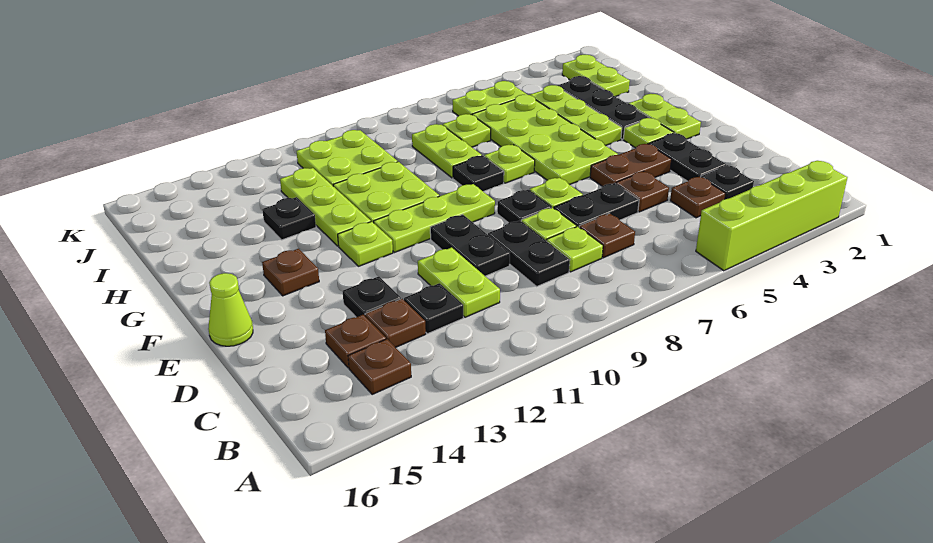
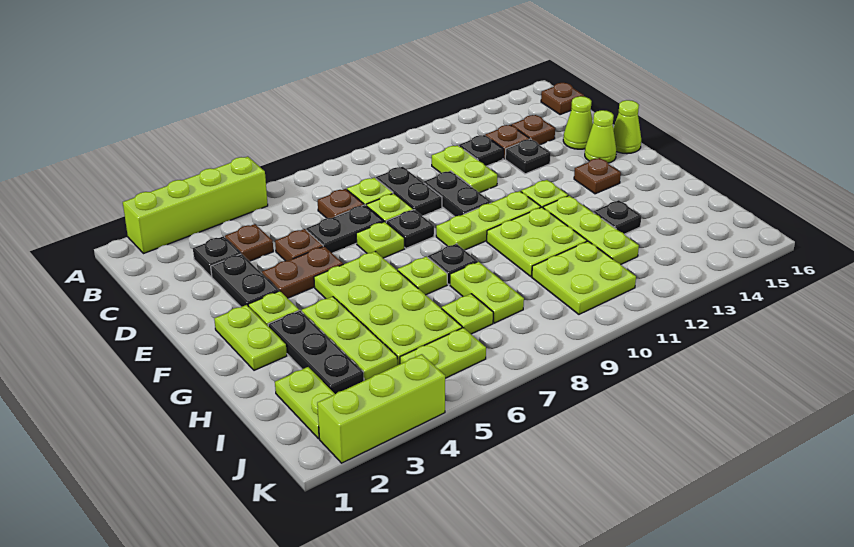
brown plate B14 level 1 -> brown plate B16 level 1
none -> lime cone D15 level 1
none -> lime cone E15 level 1
none -> lime brick K2:K4 level 1

